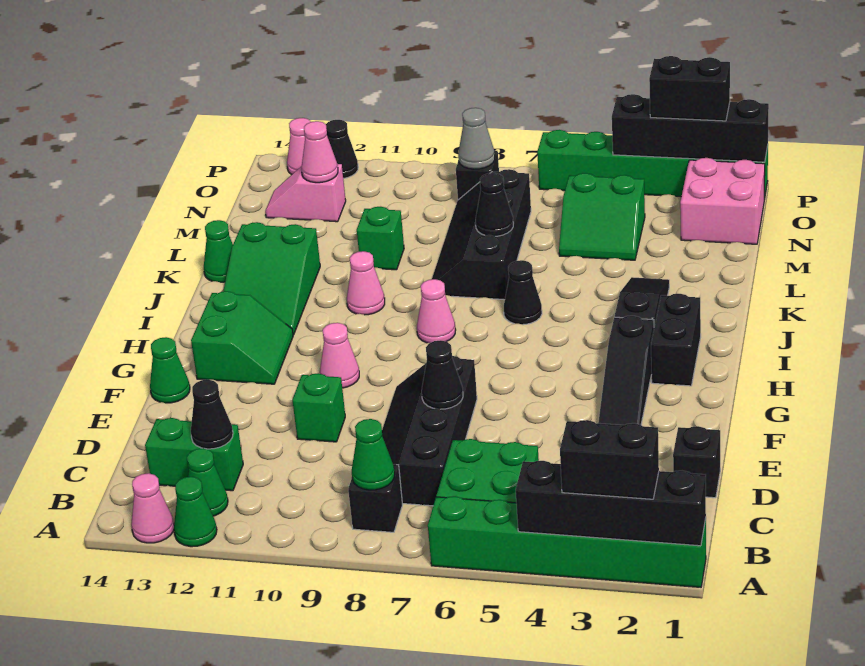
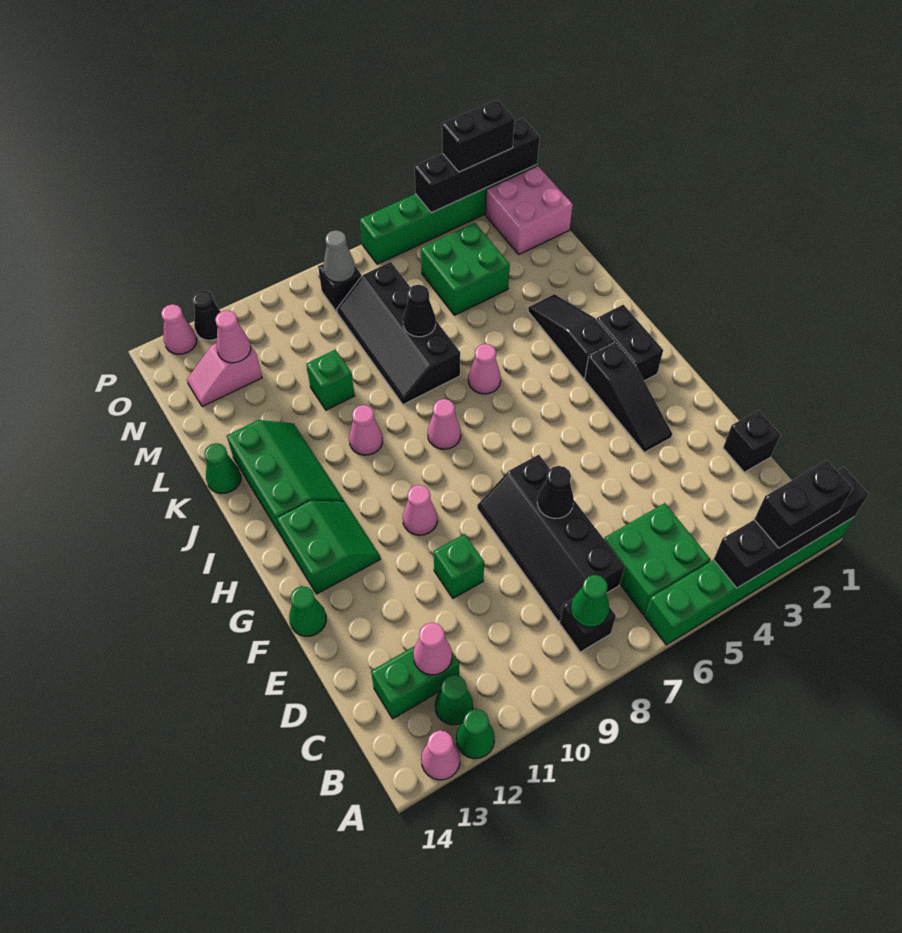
black cone C12 level 2 -> pink cone C12 level 2
green slope I12:K13 level 1 top K -> green slope I12:K13 level 1 top 13
black cone J6 level 1 -> pink cone J6 level 1
green slope M4:N5 level 1 top N -> green brick M4:N5 level 1

